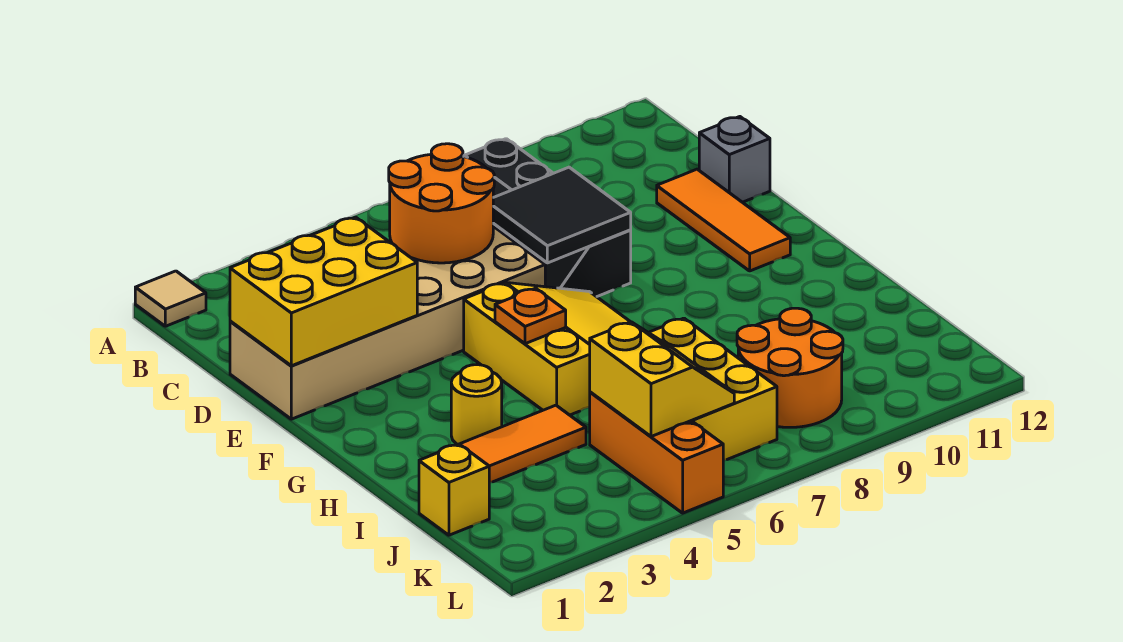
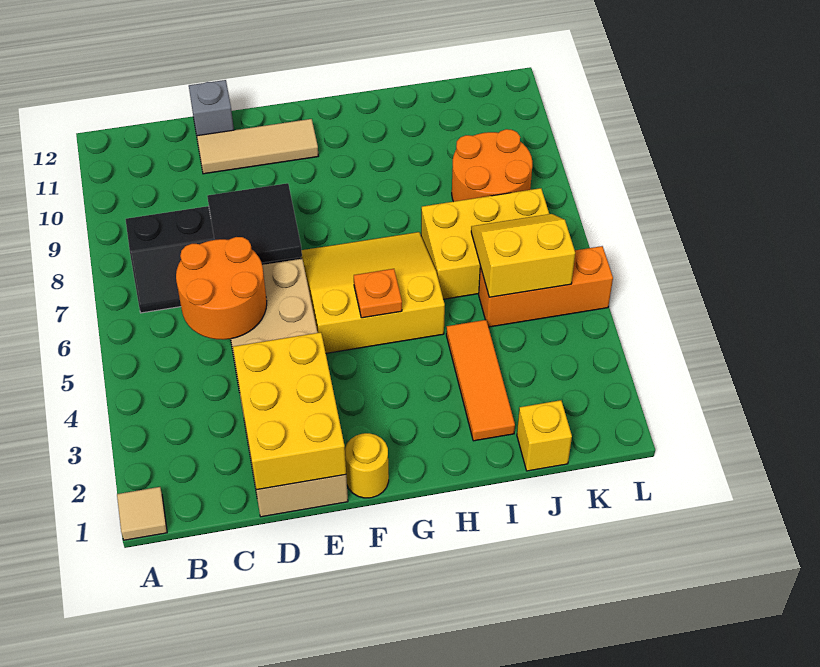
orange tile D11:F11 level 1 -> tan tile D11:F11 level 1
yellow round brick H3 level 1 -> yellow round brick F1 level 1

